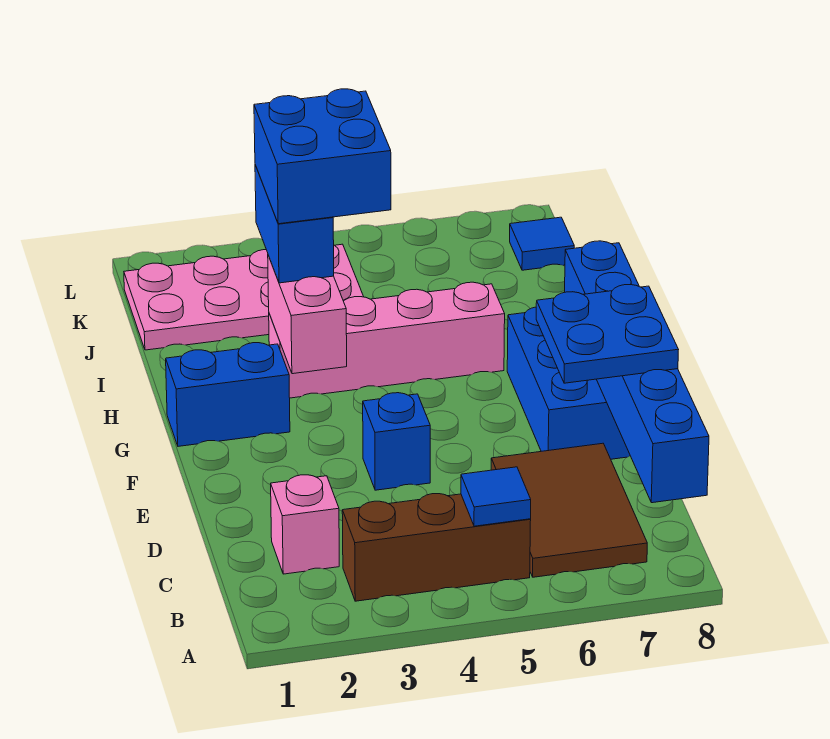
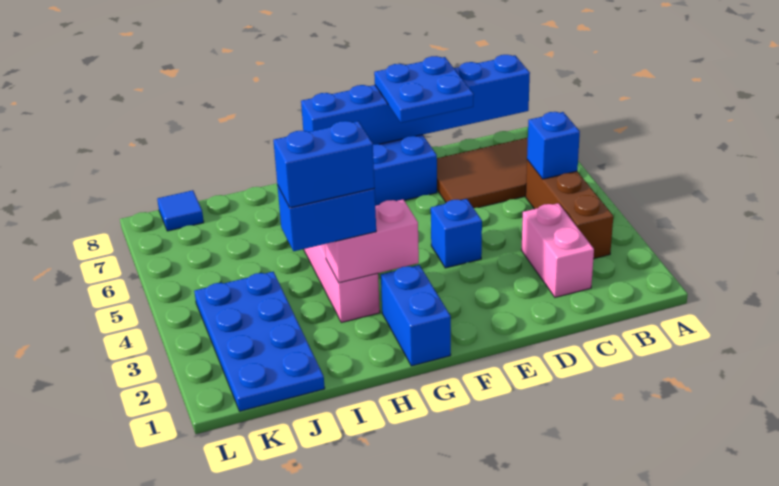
blue tile B5 level 2 -> blue brick B5 level 2
pink brick C2 level 1 -> pink brick C2:C3 level 1
blue brick H3:I4 level 4 -> blue brick H3:I3 level 4
pink plate J1:K4 level 1 -> blue plate J1:K4 level 1

